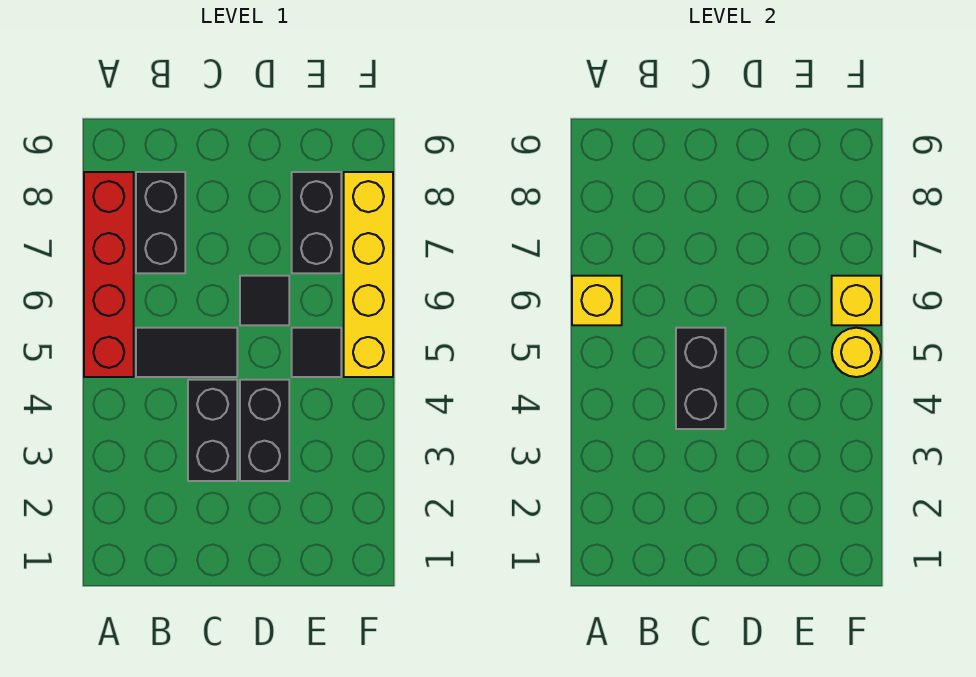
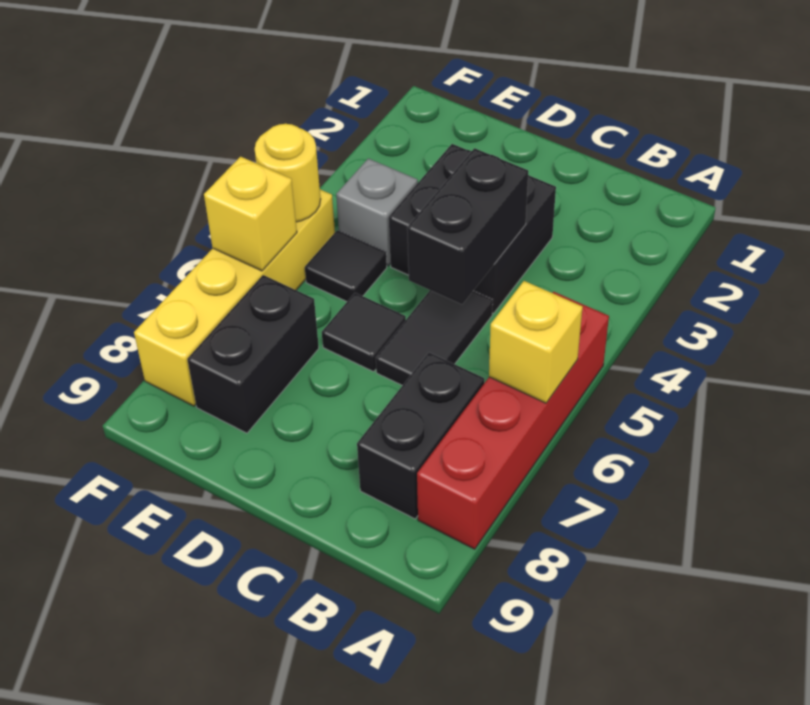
black tile B5:C5 level 1 -> black tile C5:C6 level 1
none -> grey brick E4 level 1

